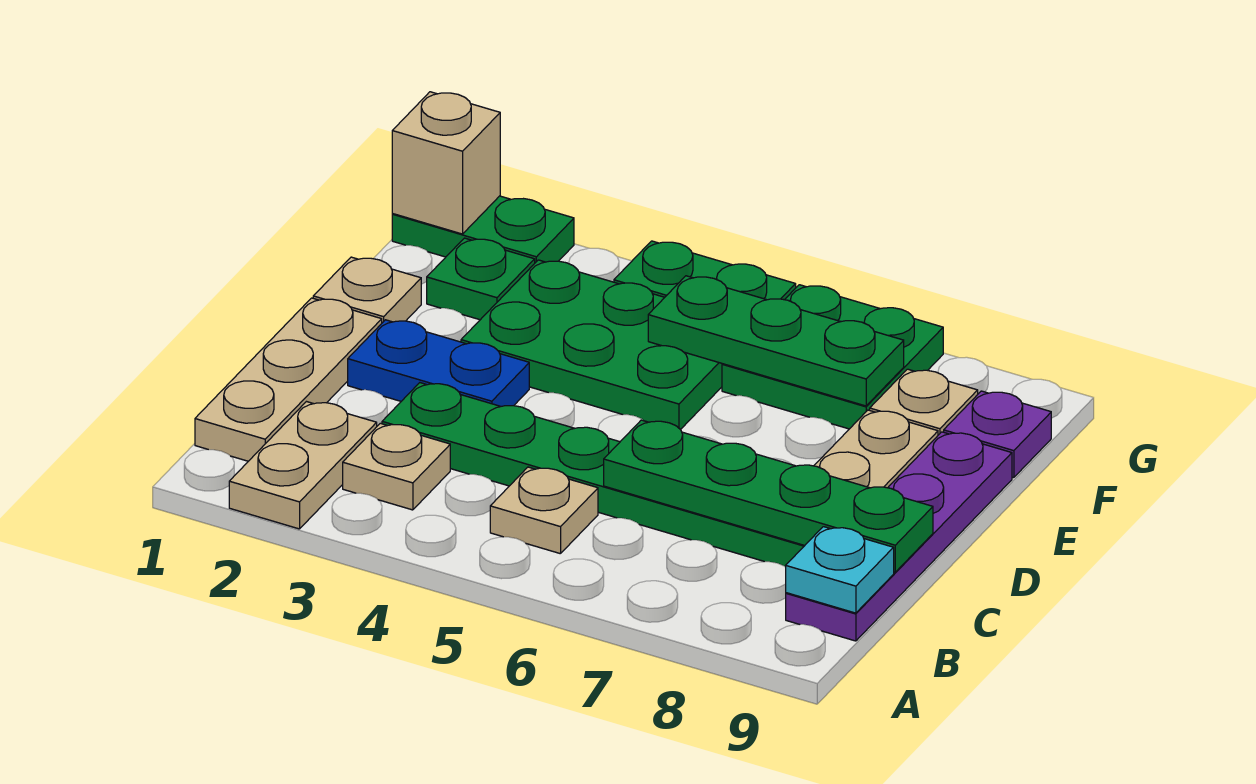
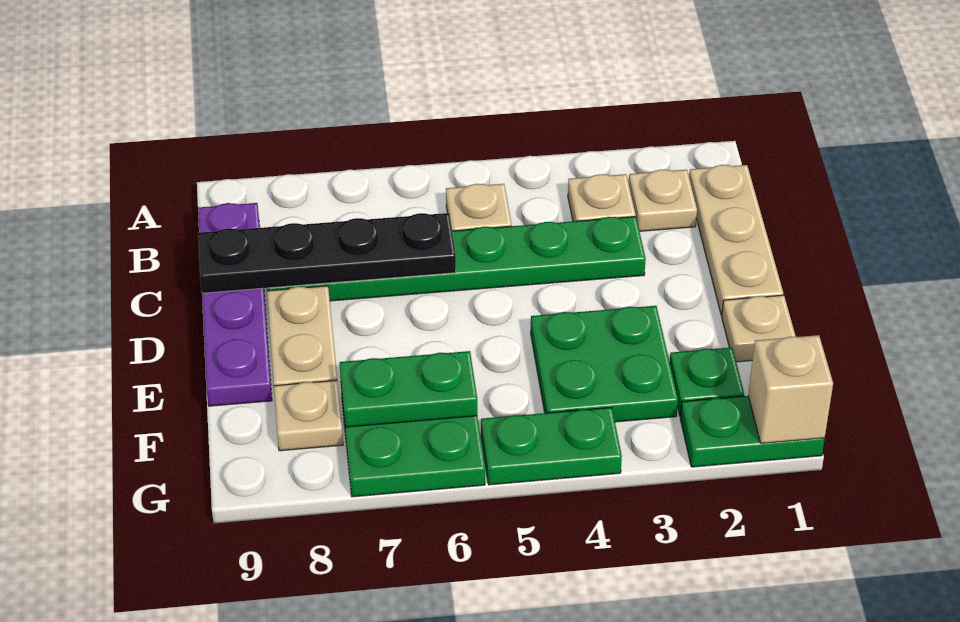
tan plate A2:B2 level 1 -> tan plate B2 level 1
cyan plate B9 level 2 -> none
green plate C6:C9 level 2 -> black plate C6:C9 level 2
blue plate D2:D3 level 1 -> none
green plate E3:F5 level 1 -> green plate E3:F4 level 1
green plate F5:F7 level 2 -> green plate F6:F7 level 2
purple plate F9 level 1 -> none

